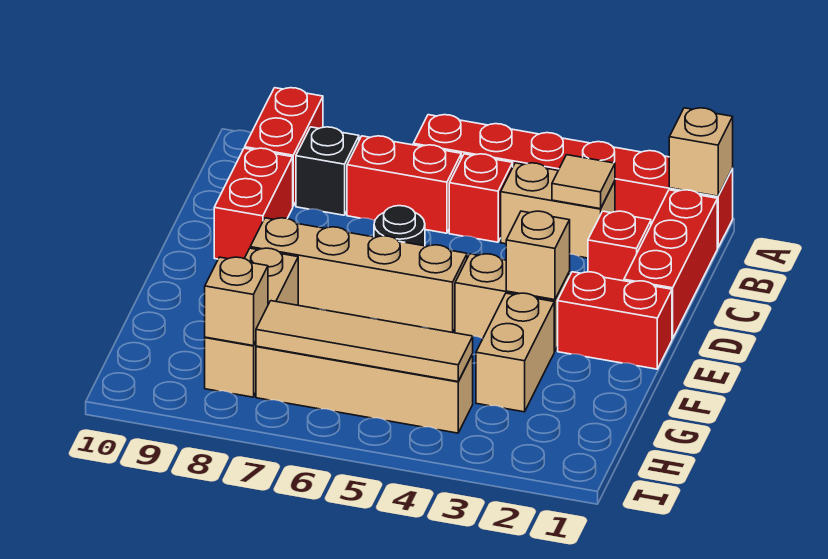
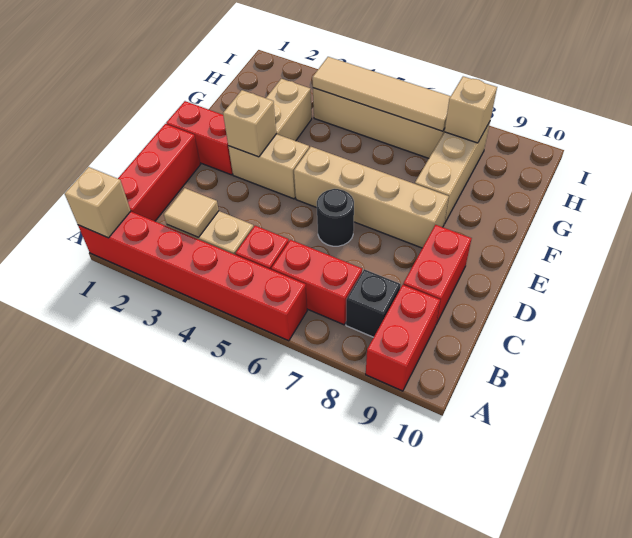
red brick C2 level 1 -> none

